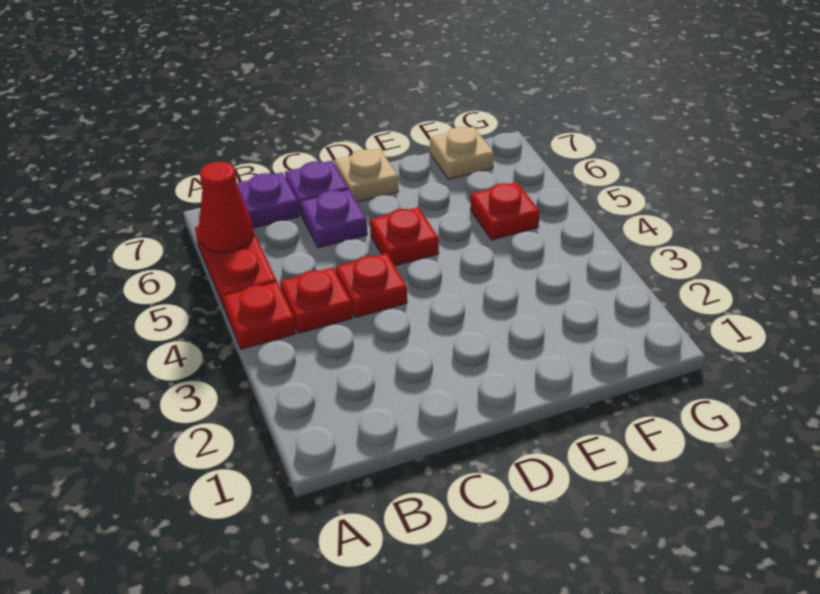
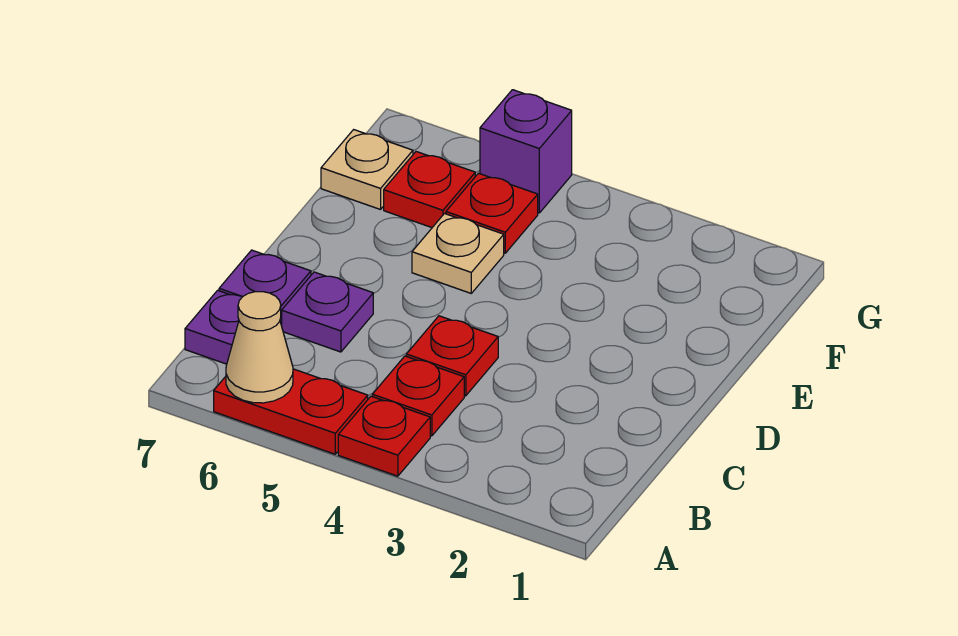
red cone A6 level 2 -> tan cone A6 level 2
red plate D5 level 1 -> red plate F6 level 1
tan plate D7 level 1 -> tan plate E5 level 1
none -> purple brick G5 level 1

